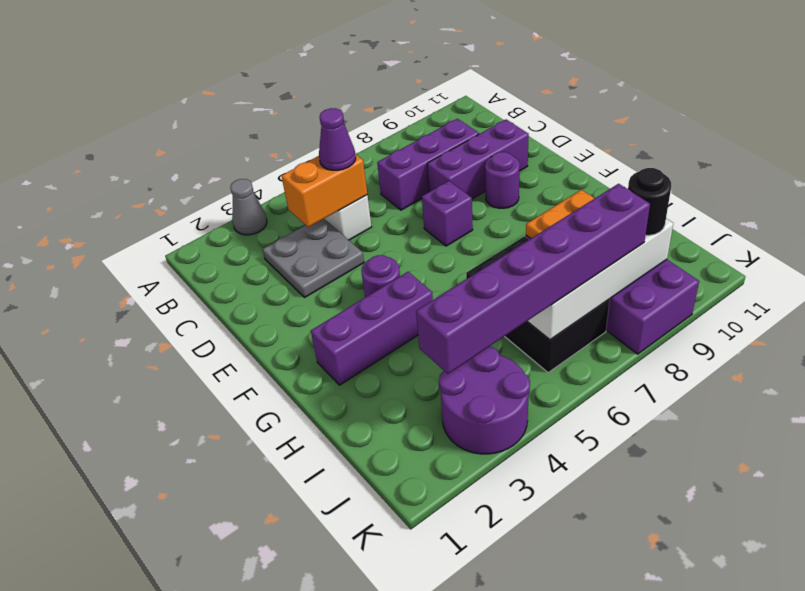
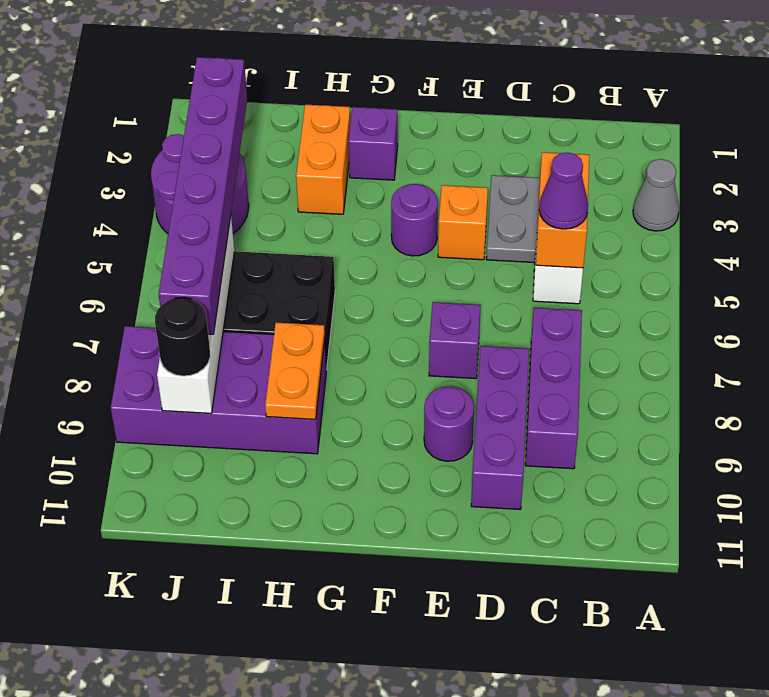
none -> orange brick E4 level 1
purple brick G2:G4 level 1 -> purple brick G2 level 1
none -> orange brick H2:H3 level 1

